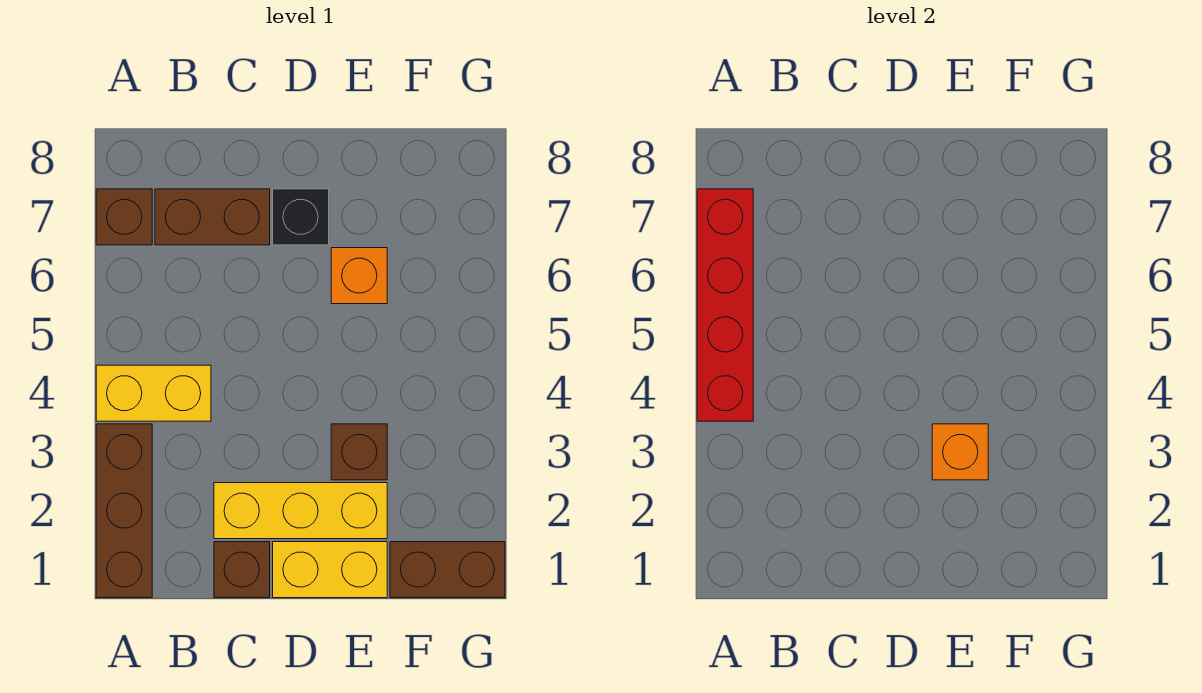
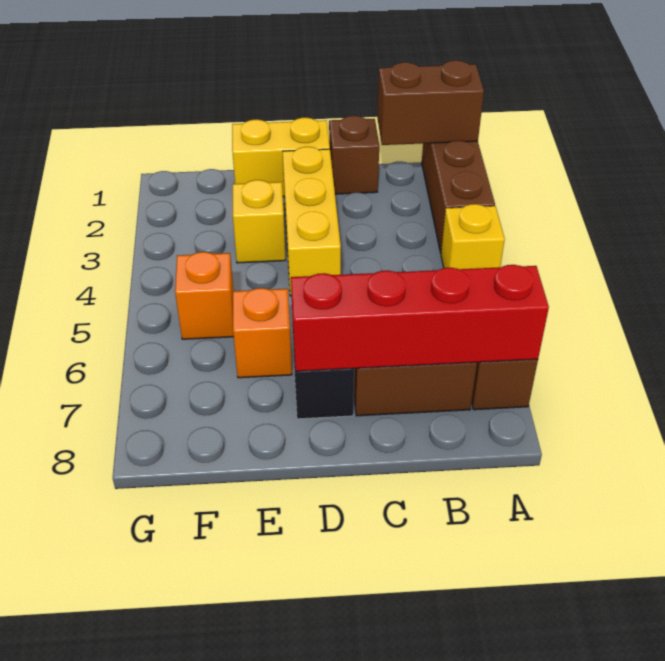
yellow brick A4:B4 level 1 -> yellow brick A4 level 1
red brick A4:A7 level 2 -> red brick A7:D7 level 2
yellow brick C2:E2 level 1 -> yellow brick D2:D4 level 1
brown brick E3 level 1 -> yellow brick E3 level 1
orange brick E3 level 2 -> orange brick F5 level 1
brown brick F1:G1 level 1 -> brown brick A1:B1 level 2

